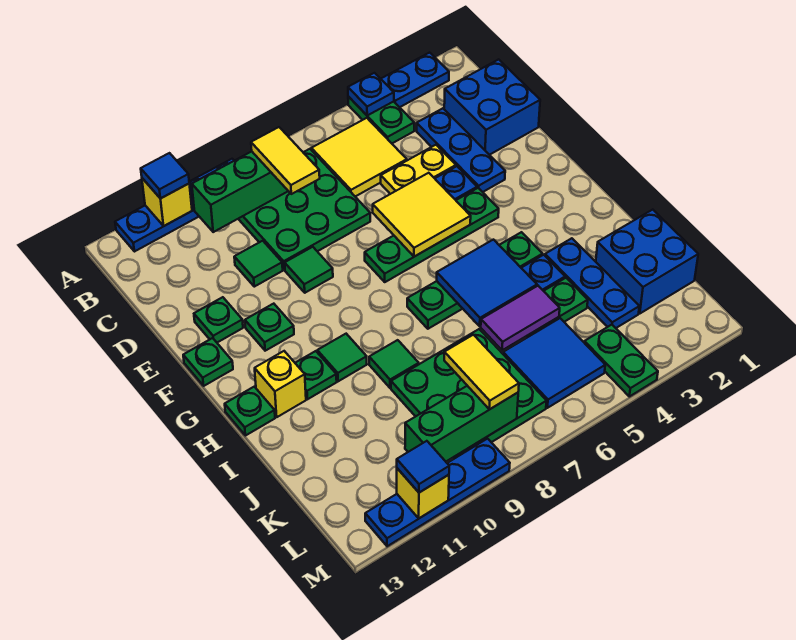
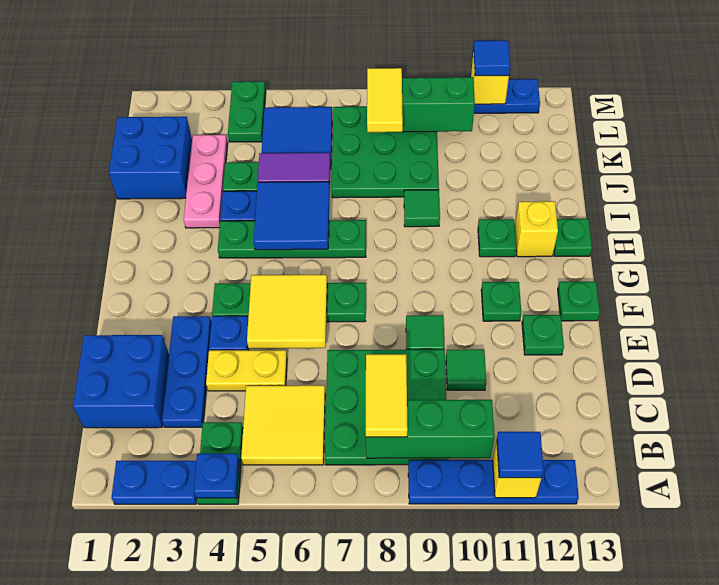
green tile H10 level 1 -> none
blue plate I3:K3 level 1 -> pink plate I3:K3 level 1

